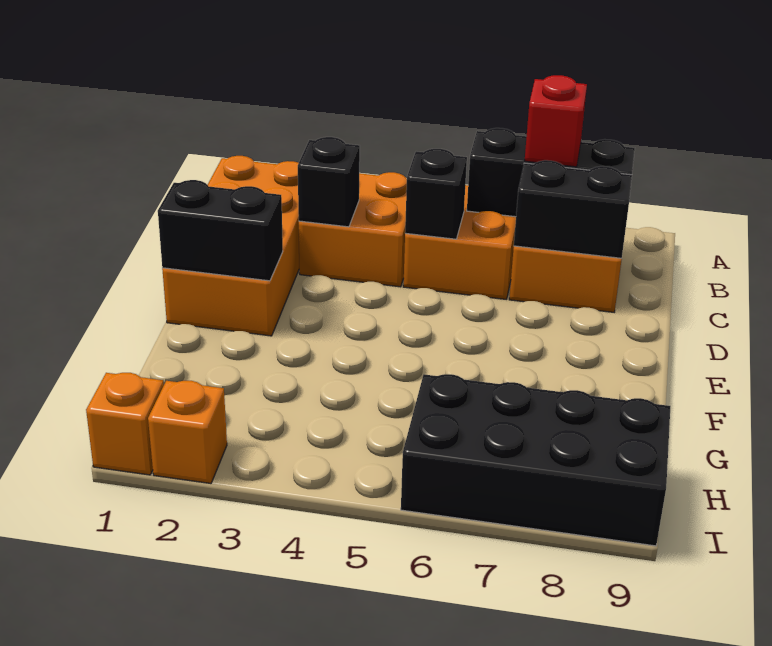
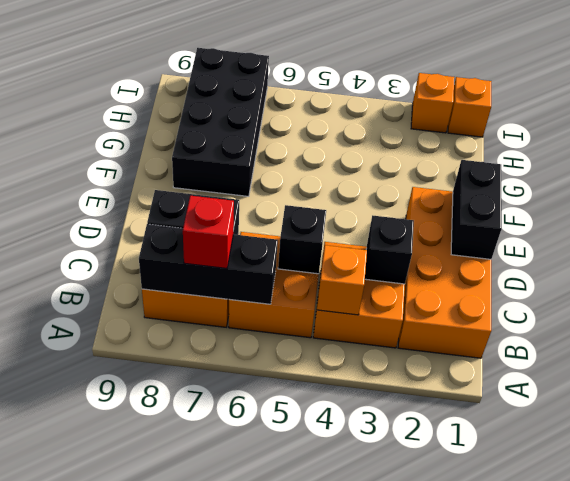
none -> orange brick B4 level 2
black brick E1:E2 level 2 -> black brick D1:E1 level 2
black brick H6:I9 level 1 -> black brick F7:I8 level 1

